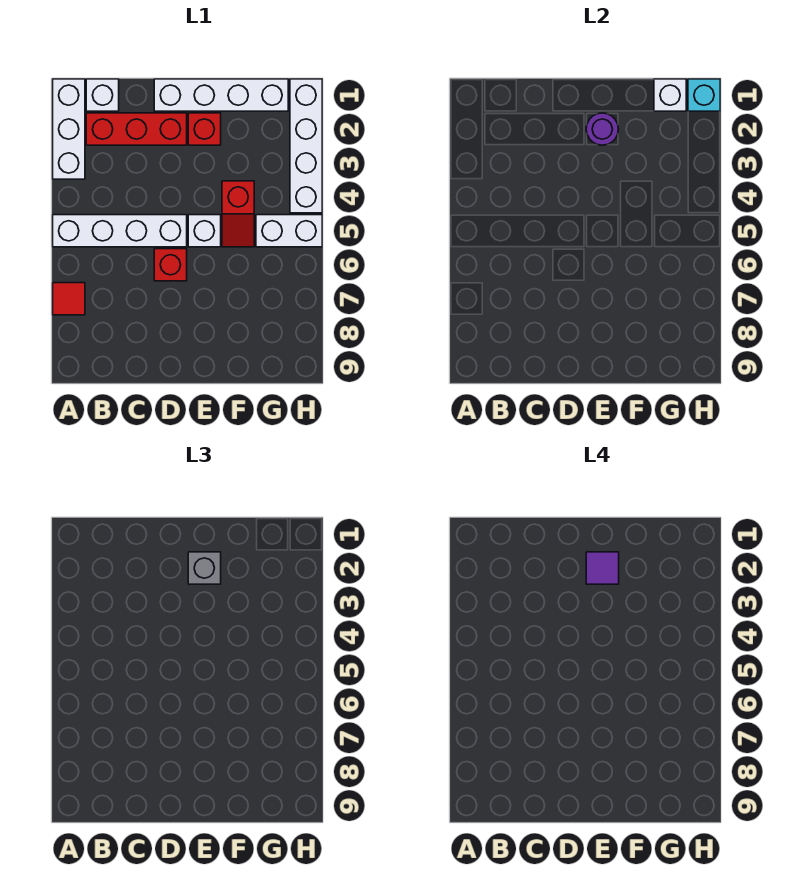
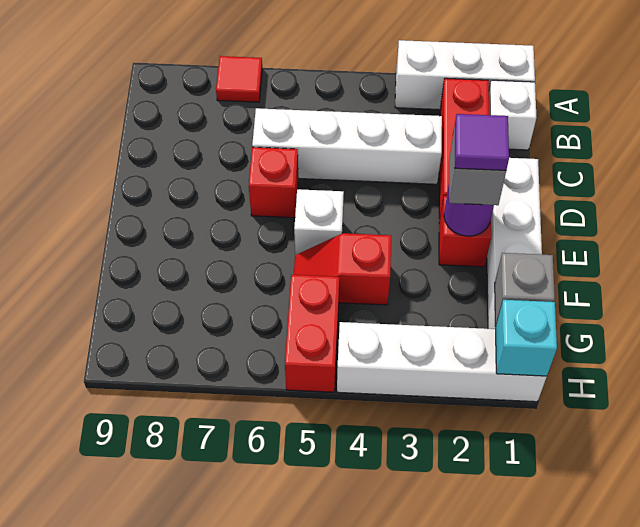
white brick A5:D5 level 1 -> white brick C3:C6 level 1
white brick G1 level 2 -> grey brick G1 level 2
white brick G5:H5 level 1 -> red brick G5:H5 level 1

